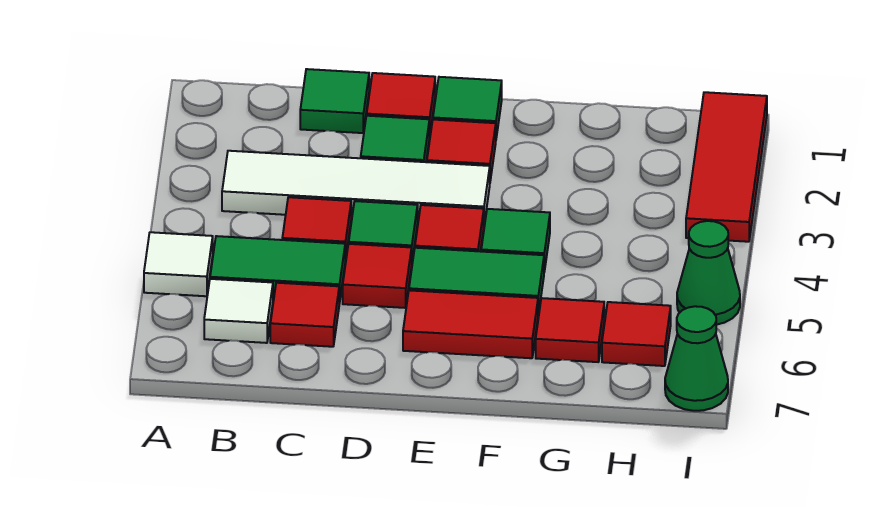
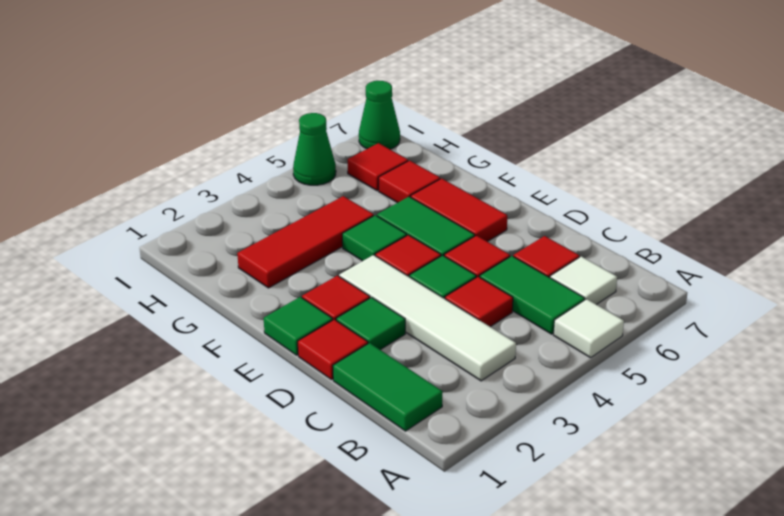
green tile C1 level 1 -> green tile B1:C1 level 1
red tile I1:I3 level 1 -> red tile G2:G4 level 1

